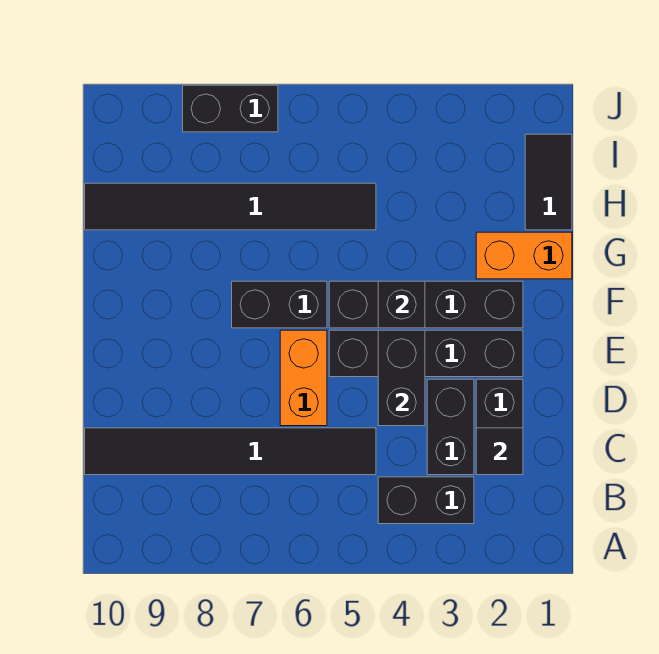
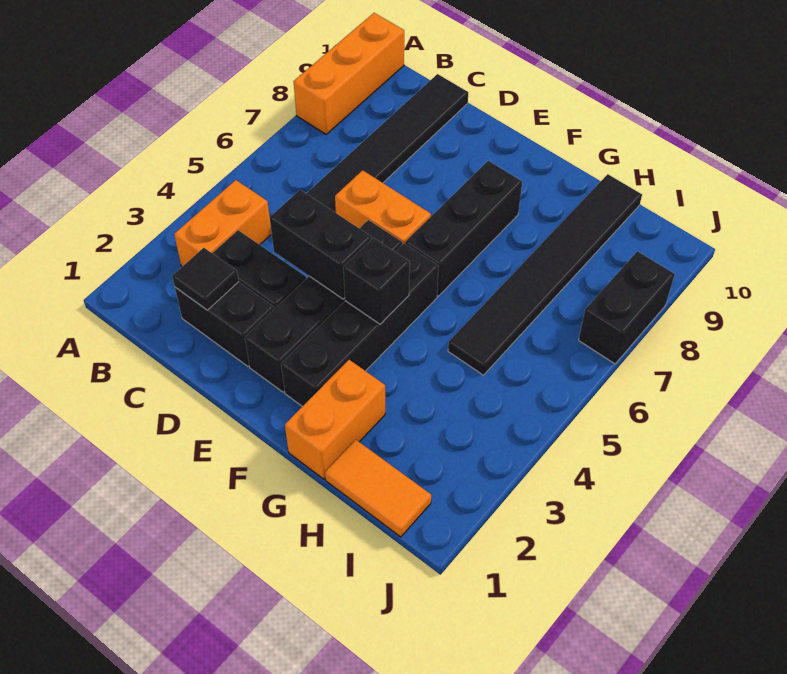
none -> orange brick A8:A10 level 1
black brick B3:B4 level 1 -> orange brick B3:B4 level 1
black brick F6:F7 level 1 -> black brick F6:F8 level 1
black tile H1:I1 level 1 -> orange tile H1:I1 level 1

